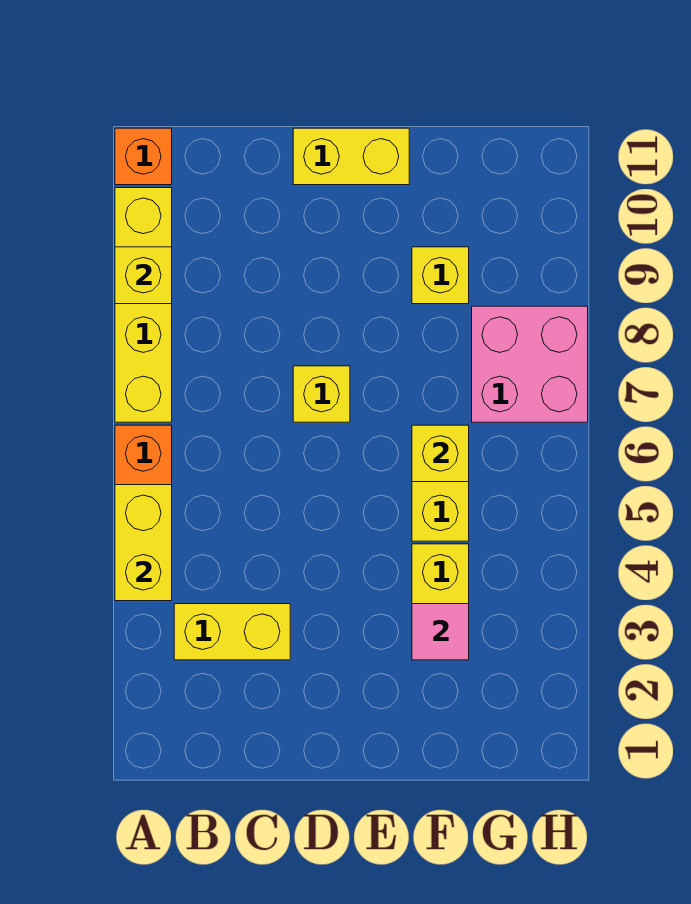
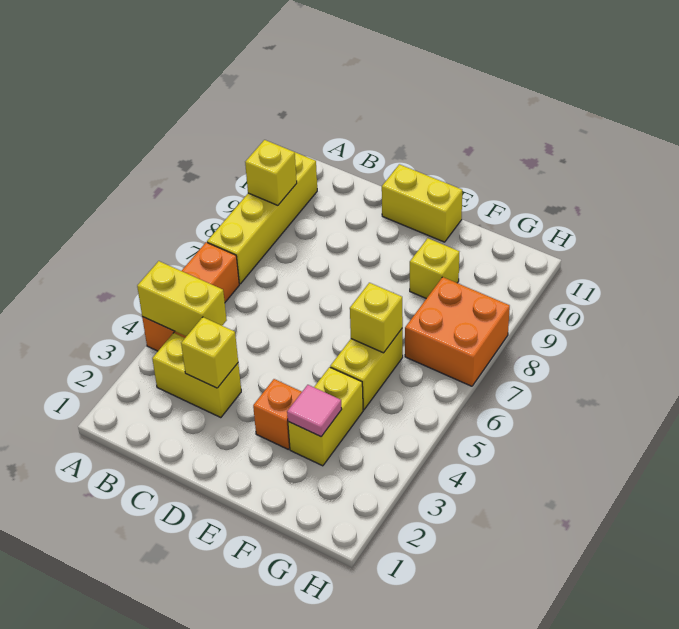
yellow brick A4:A5 level 2 -> yellow brick A4:B4 level 2
orange brick A11 level 1 -> orange brick E3 level 1
yellow brick D7 level 1 -> yellow brick C3 level 2
pink brick G7:H8 level 1 -> orange brick G7:H8 level 1

